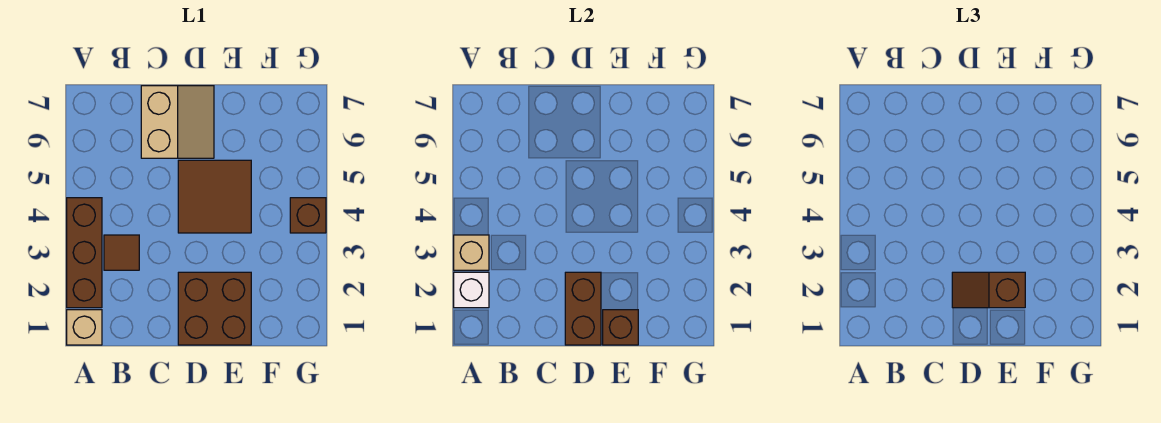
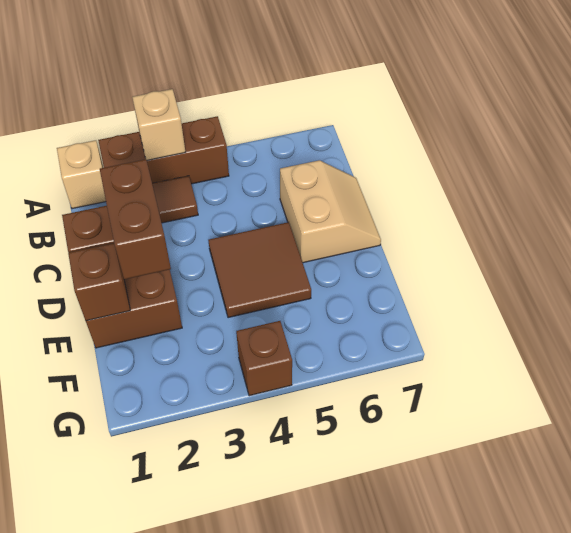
white brick A2 level 2 -> none
tan slope C6:D7 level 1 top C -> tan slope C6:D7 level 1 top 6
brown slope D2:E2 level 3 top E -> brown brick D2:E2 level 3

